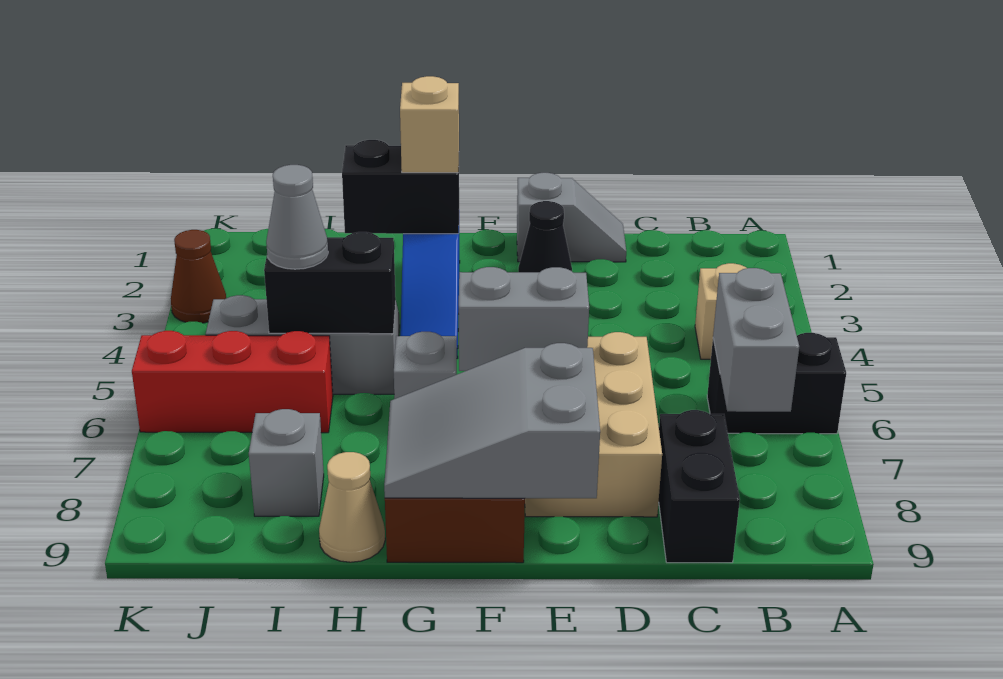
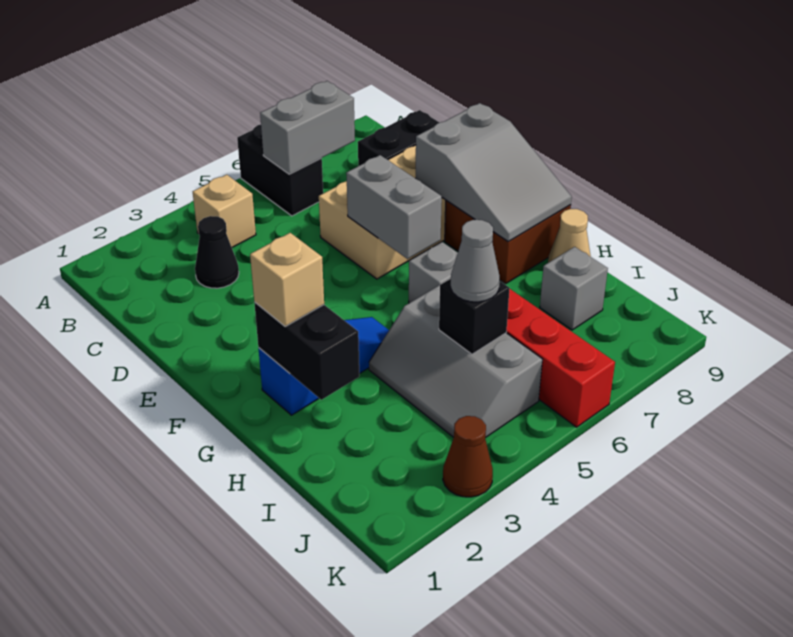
grey slope D1:E1 level 1 top E -> none
black cone E2 level 1 -> black cone C3 level 1
black brick H5:I5 level 2 -> black brick I5 level 2

